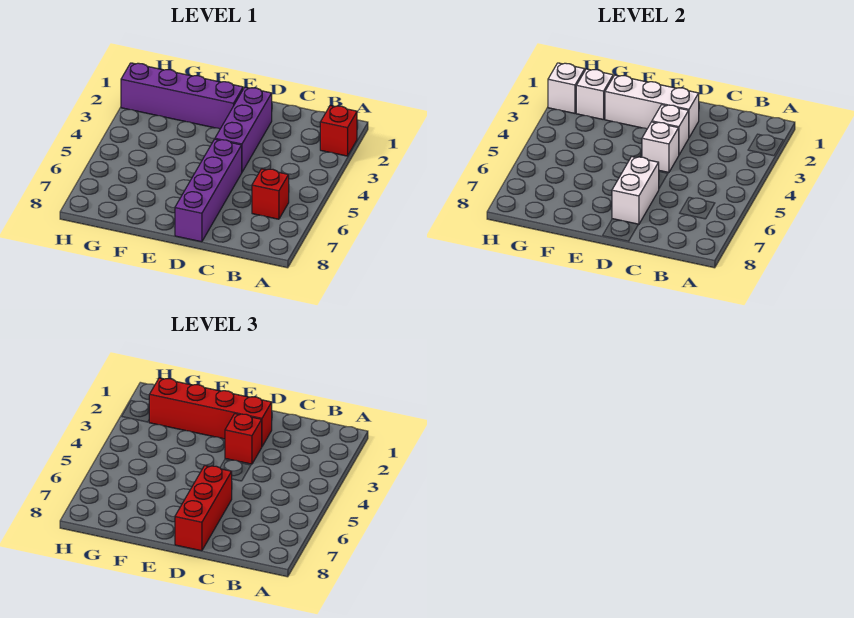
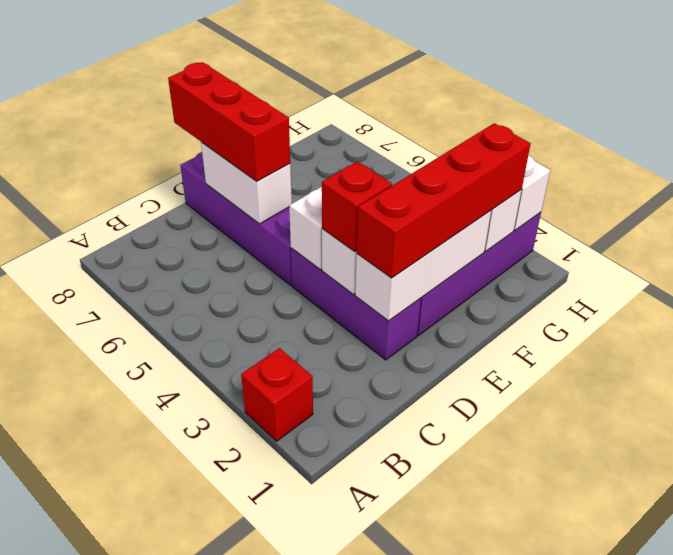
red brick B6 level 1 -> none

